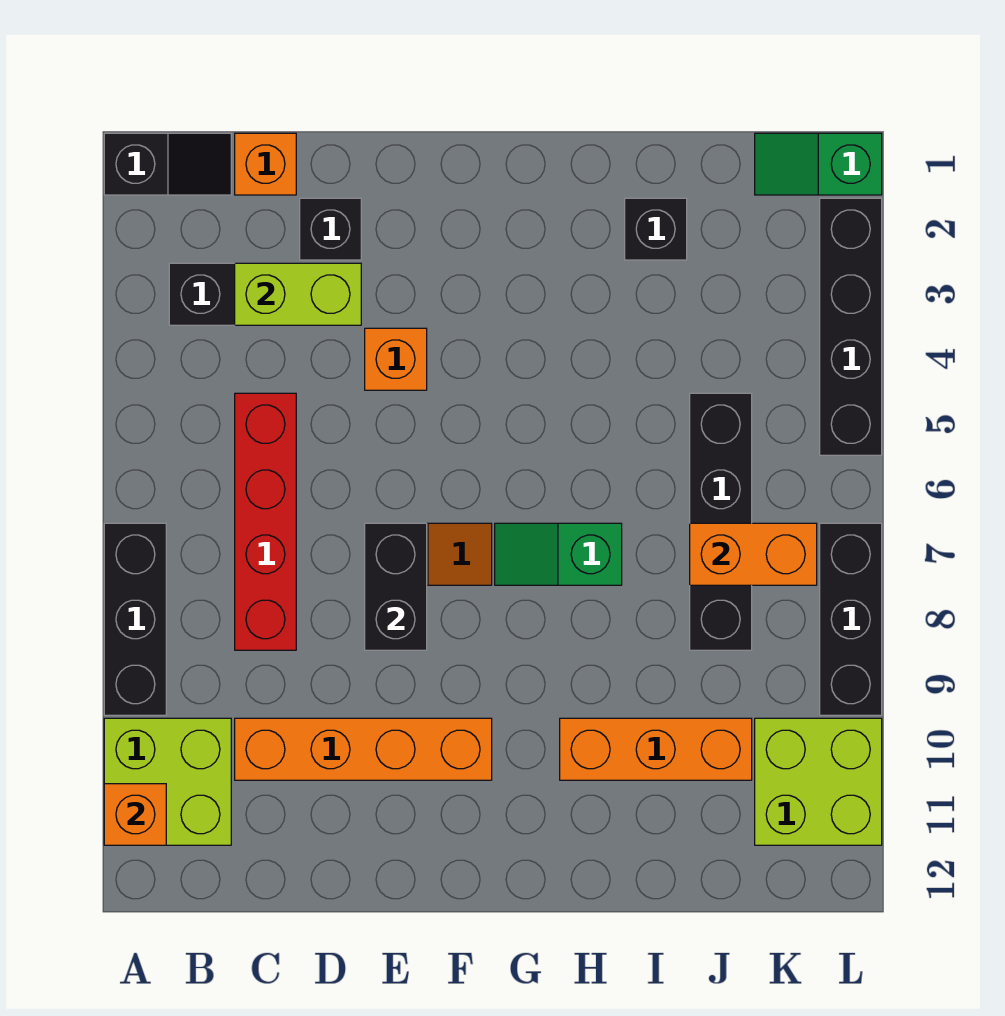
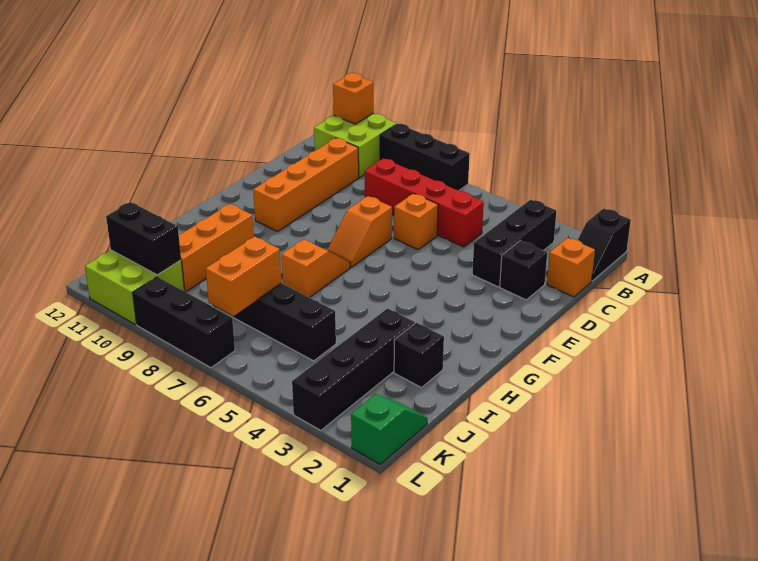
lime brick C3:D3 level 2 -> none
orange brick E4 level 1 -> orange brick D6 level 1
black brick E7:E8 level 2 -> black brick K10:K11 level 2
green slope G7:H7 level 1 top H -> orange slope G7:H7 level 1 top H
black brick L2:L5 level 1 -> black brick I3:L3 level 1

